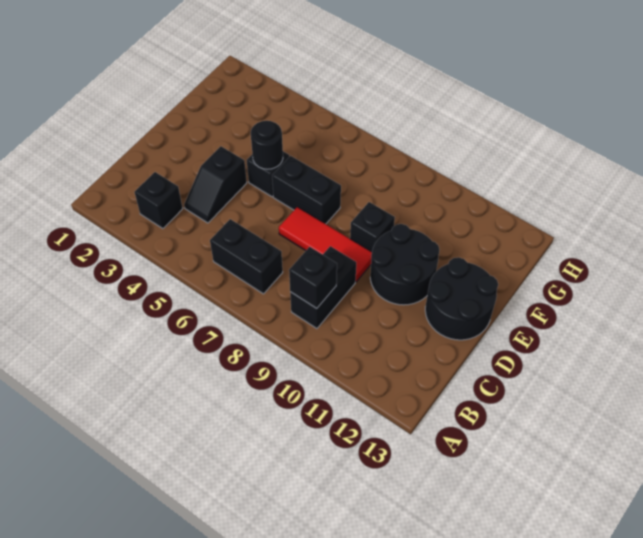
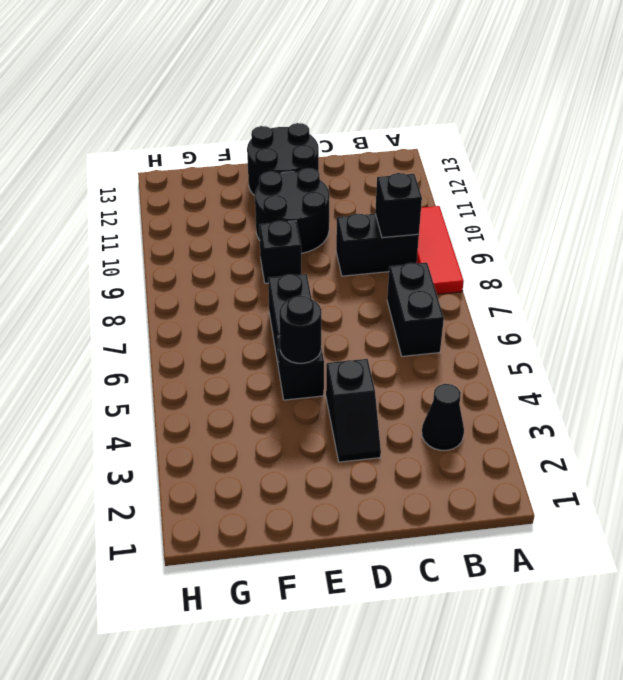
black brick B3 level 1 -> black cone B3 level 1
black slope C4:D4 level 1 top D -> black slope D3:D4 level 1 top 4
red tile D7:D9 level 1 -> red tile A8:A10 level 1

